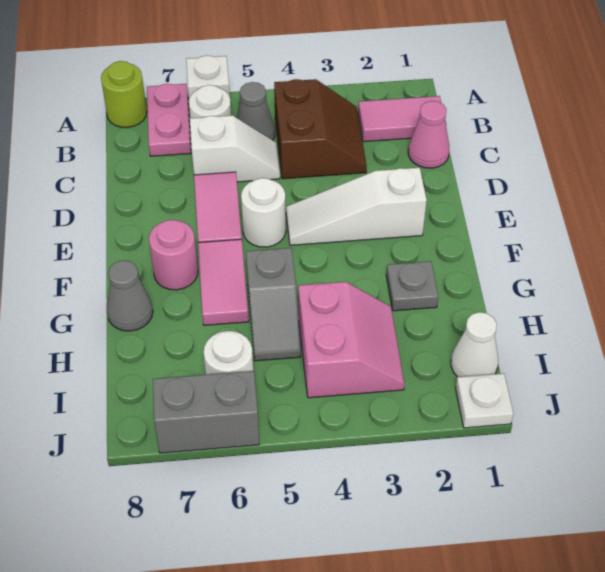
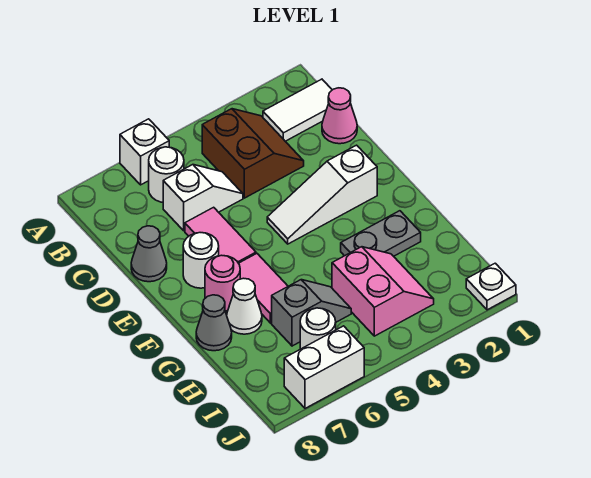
pink plate A7:B7 level 1 -> none
lime round brick A8 level 1 -> none
pink tile B1:B2 level 1 -> white tile B1:B2 level 1
grey cone B5 level 1 -> grey cone D8 level 1
white round brick E5 level 1 -> white round brick E7 level 1
grey plate G2 level 1 -> grey plate G2:G3 level 1
grey slope G5:H5 level 1 top G -> grey slope H5:H6 level 1 top 6
white cone I1 level 1 -> white cone G7 level 1
grey brick J6:J7 level 1 -> white brick J6:J7 level 1

